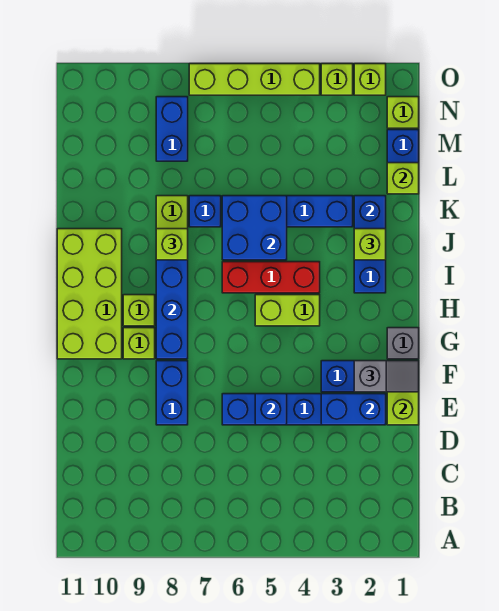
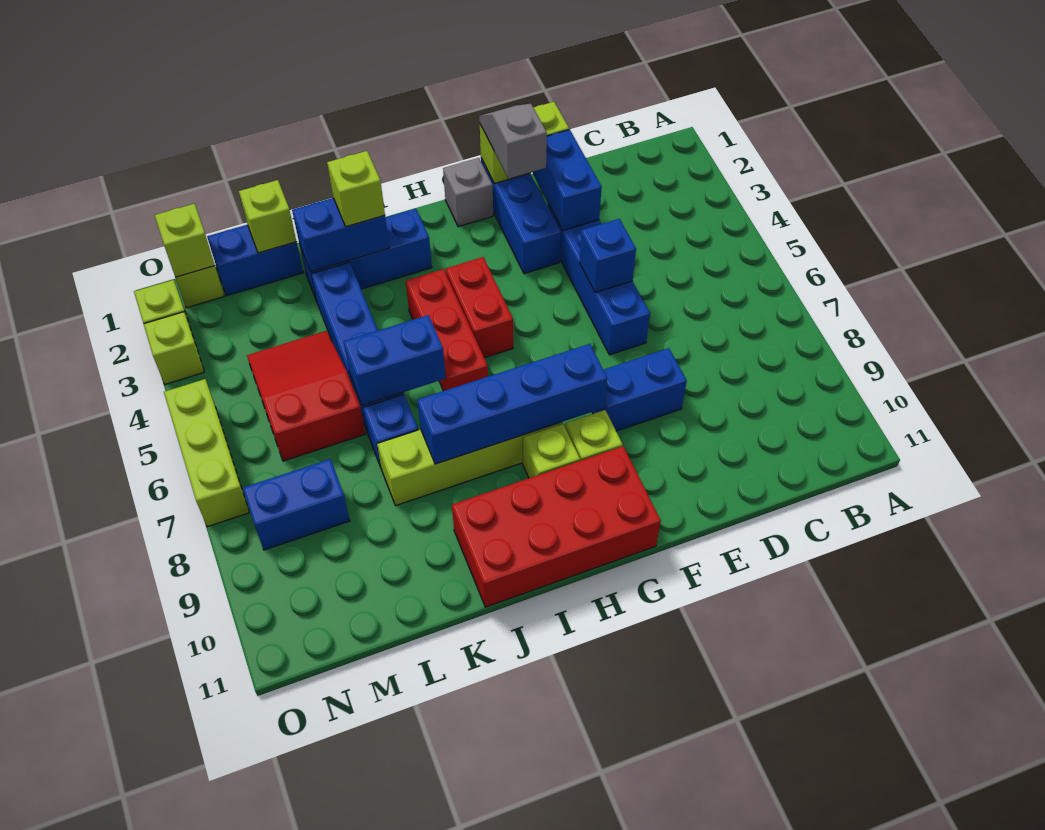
lime brick G10:J11 level 1 -> red brick G10:J11 level 1
lime brick H4:H5 level 1 -> red brick H4:H5 level 1
blue brick J5:K6 level 2 -> blue brick J6:K6 level 2
lime brick J8 level 3 -> lime brick N1 level 2
none -> red slope L4:M6 level 1 top 6
lime brick O4:O7 level 1 -> lime brick O5:O7 level 1

